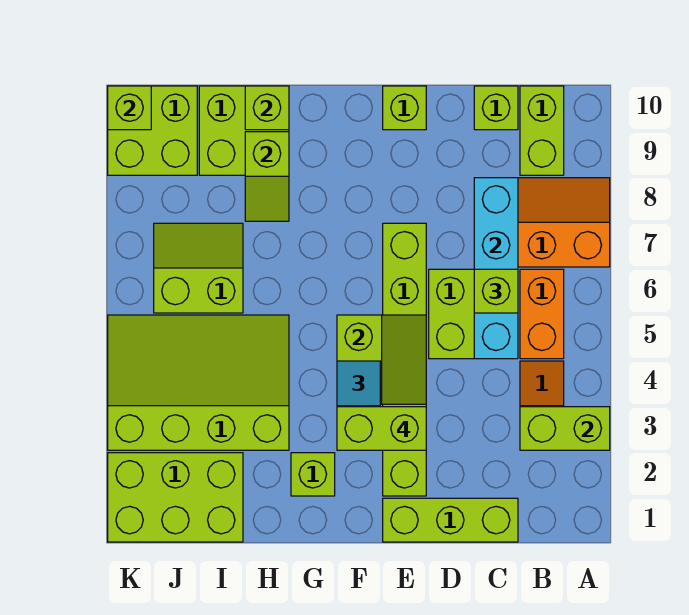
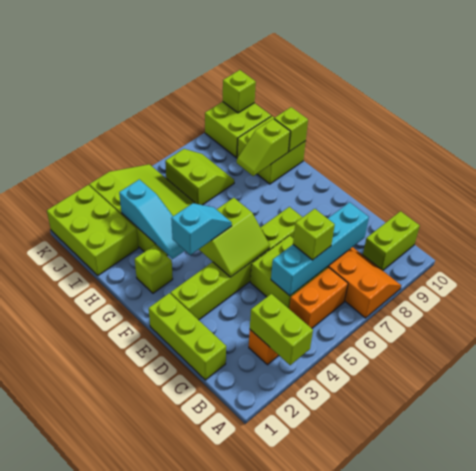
lime brick C10 level 1 -> none
lime brick E3:F3 level 4 -> none
lime brick E10 level 1 -> none
none -> cyan slope G3:I3 level 2 top I

